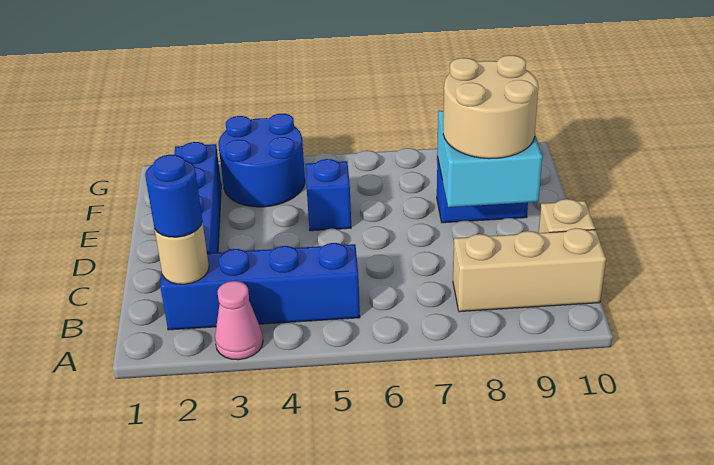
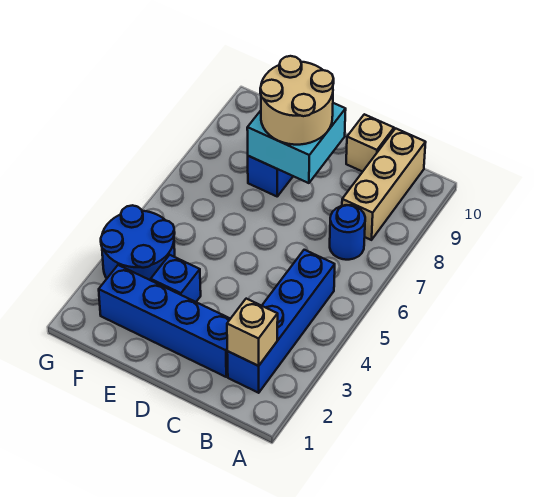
pink cone A3 level 1 -> none
tan round brick B2 level 2 -> tan brick B2 level 2
blue round brick B2 level 3 -> blue round brick B7 level 1
blue brick E5 level 1 -> blue brick E3 level 1

